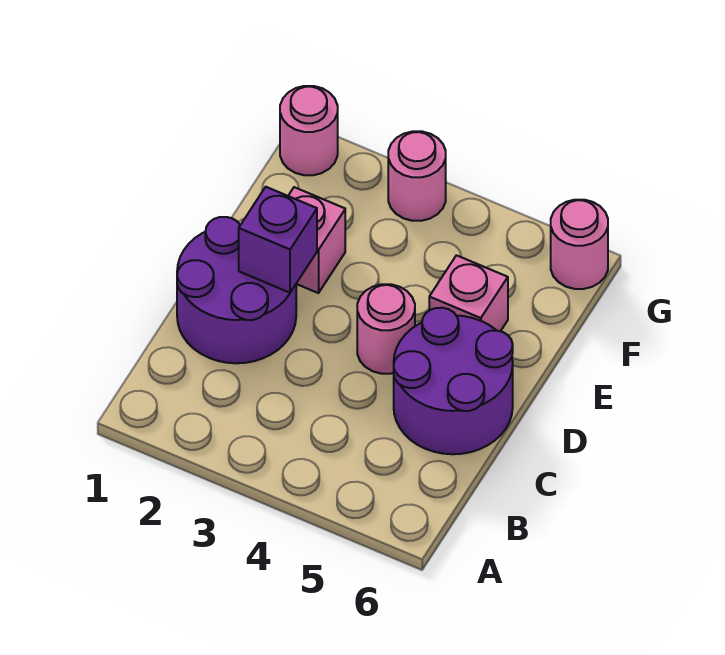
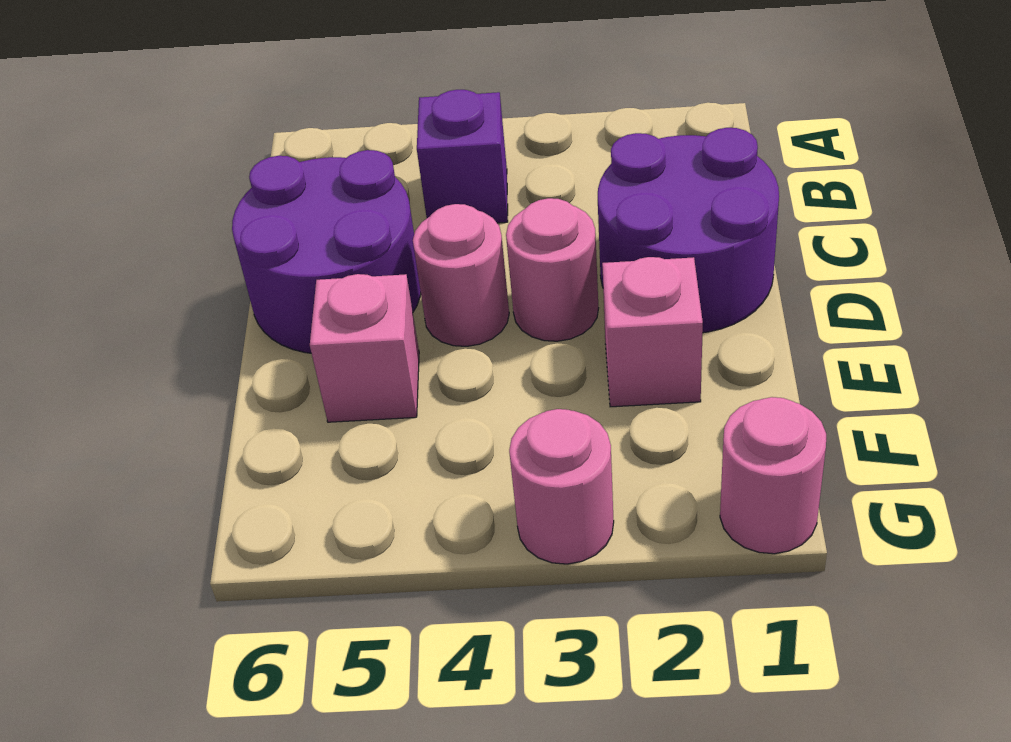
purple brick D2 level 2 -> purple brick B4 level 1
pink round brick G6 level 1 -> pink round brick D3 level 1

